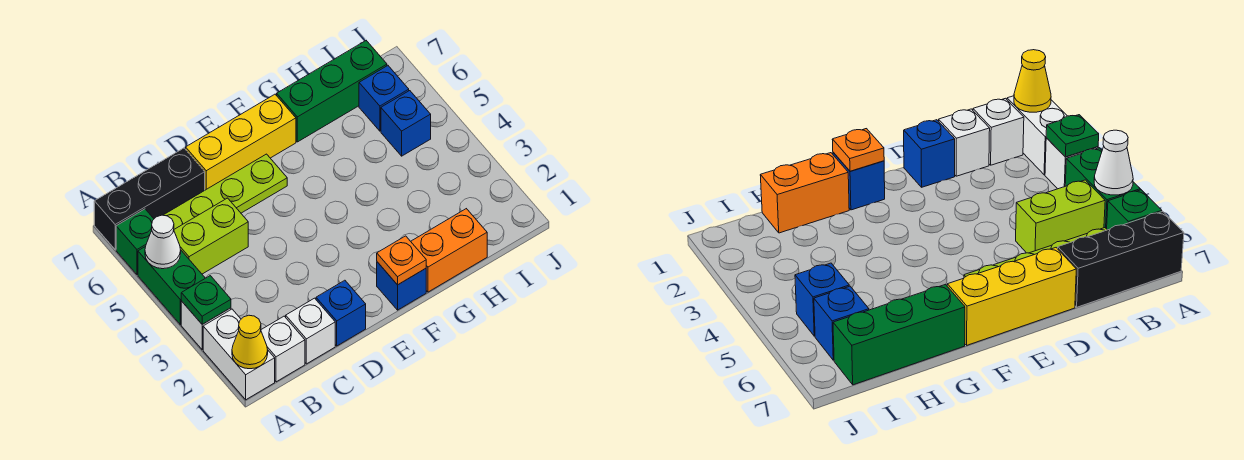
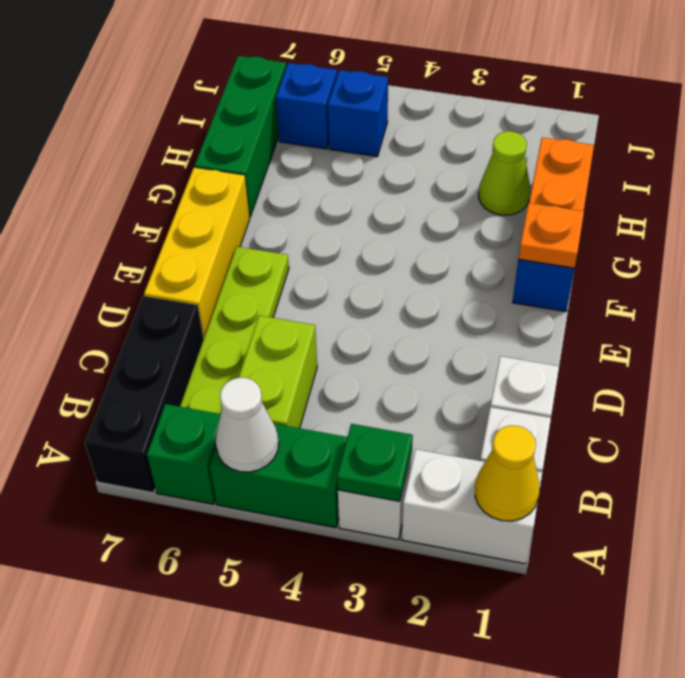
blue brick D1 level 1 -> none
none -> lime cone H2 level 1

